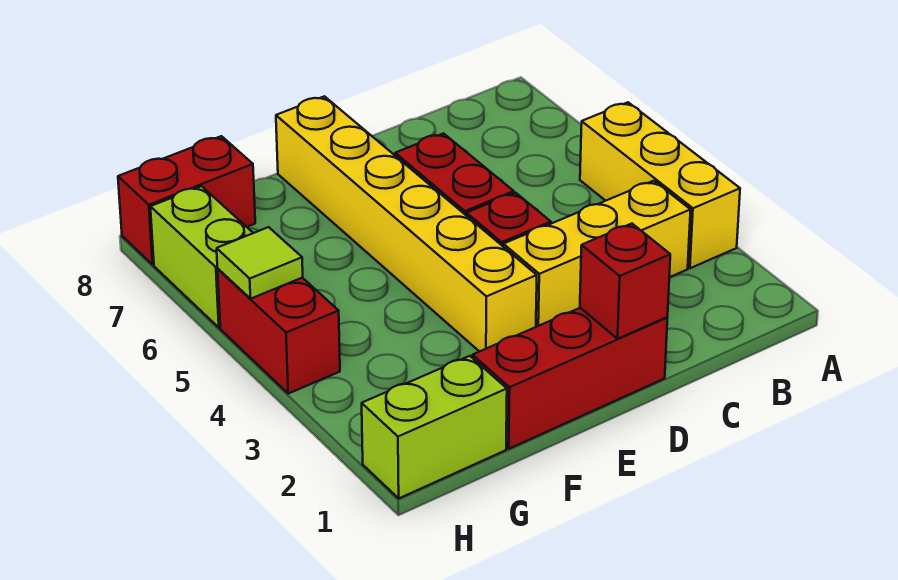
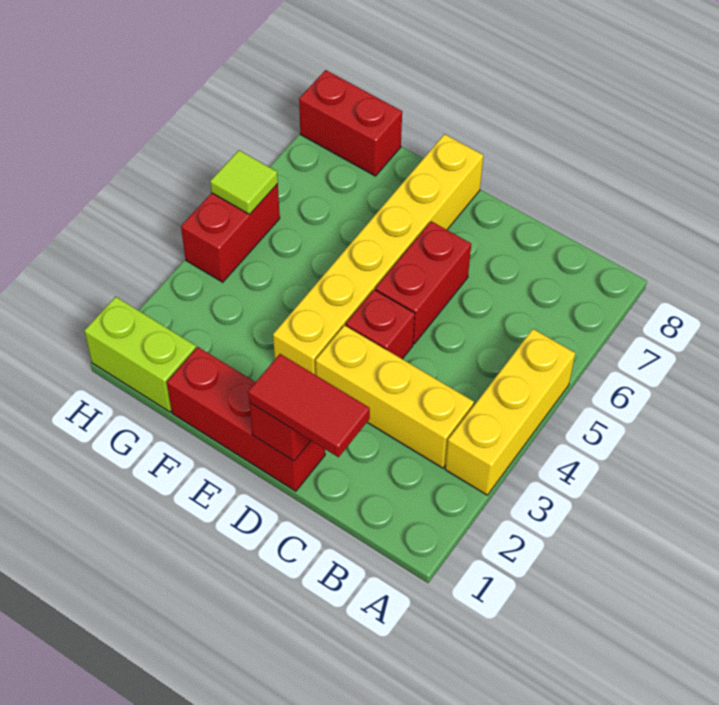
none -> red tile C1:D1 level 3
lime brick H6:H7 level 1 -> none

